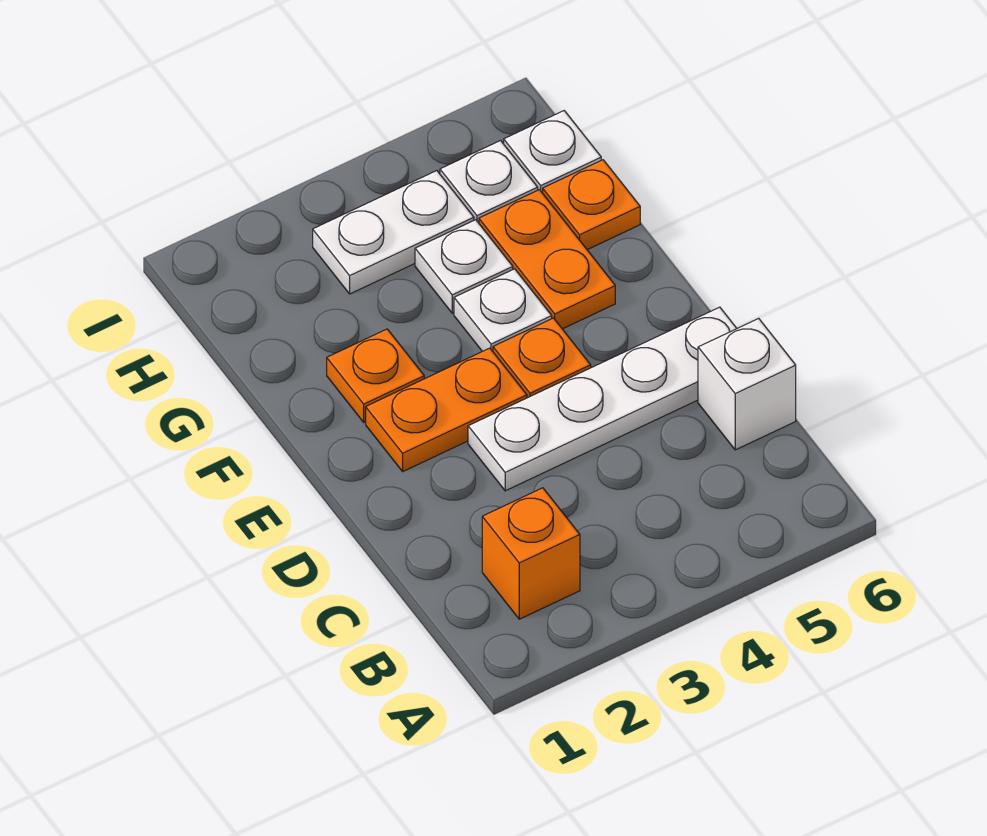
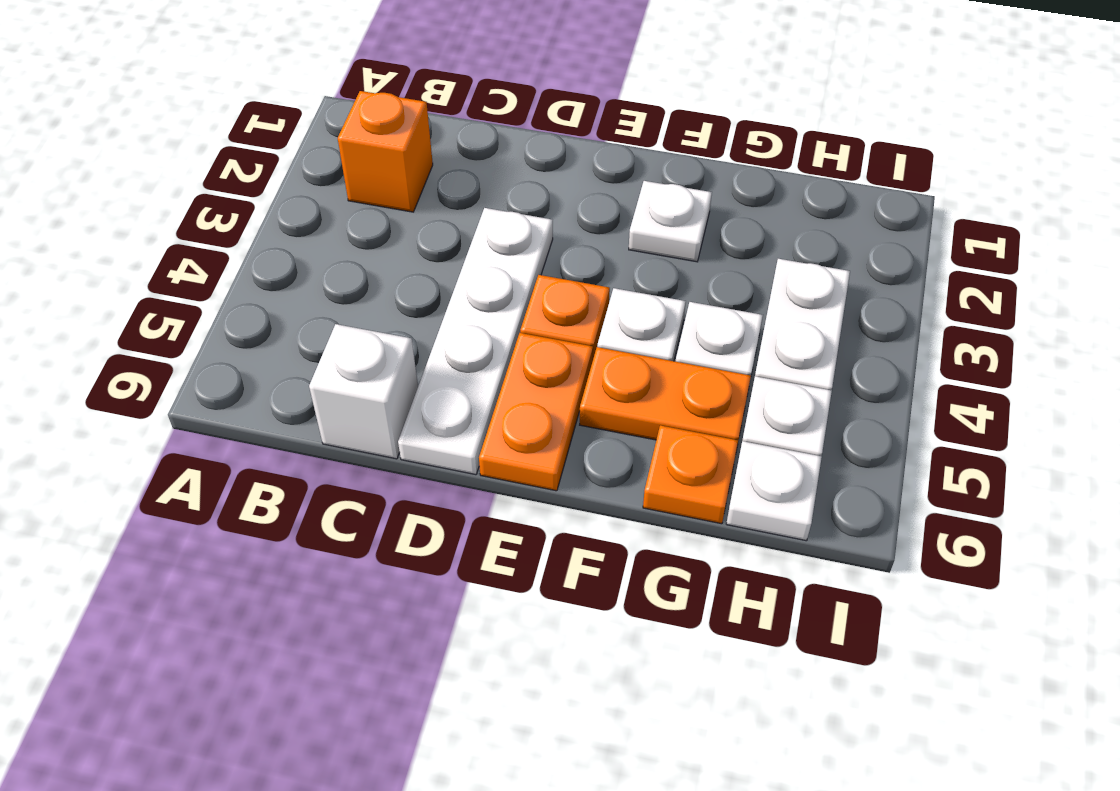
orange plate E2:E3 level 1 -> orange plate E5:E6 level 1
orange plate F2 level 1 -> white plate F2 level 1

